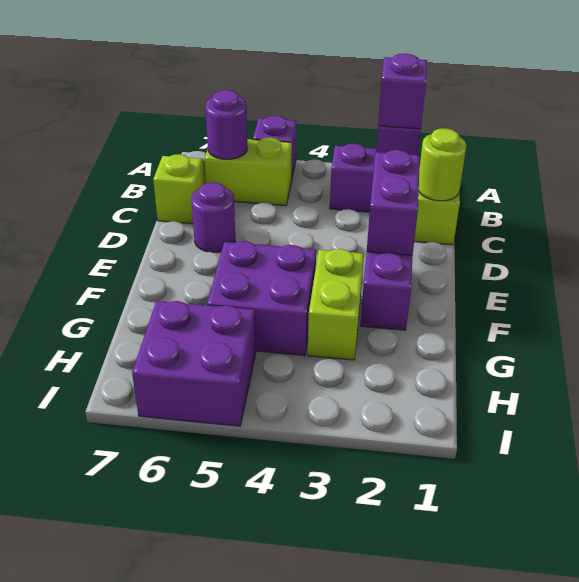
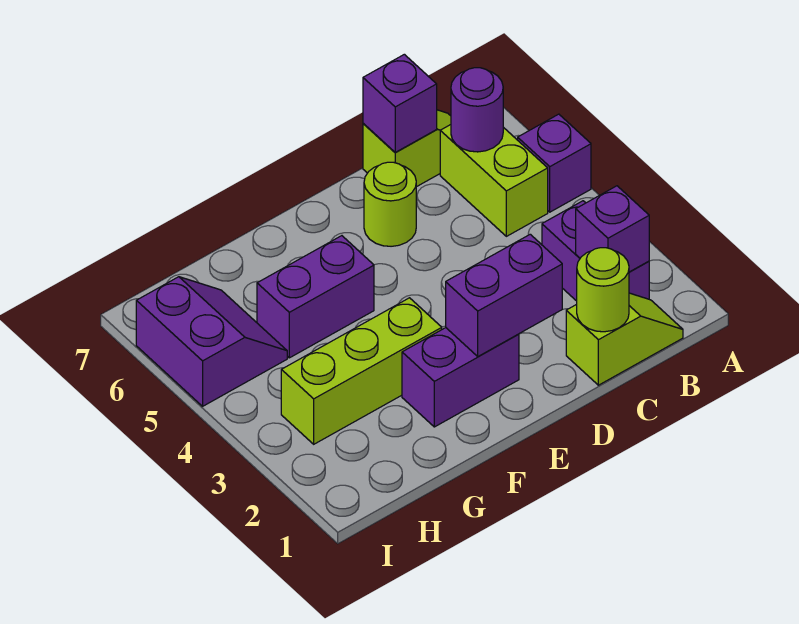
purple brick B2 level 3 -> purple brick C7 level 2
purple round brick D6 level 1 -> lime round brick D6 level 1
lime brick F3:G3 level 1 -> lime brick F3:H3 level 1
purple brick F4:G5 level 1 -> purple brick F5:G5 level 1
purple brick H5:I6 level 1 -> purple slope H5:I6 level 1 top I

